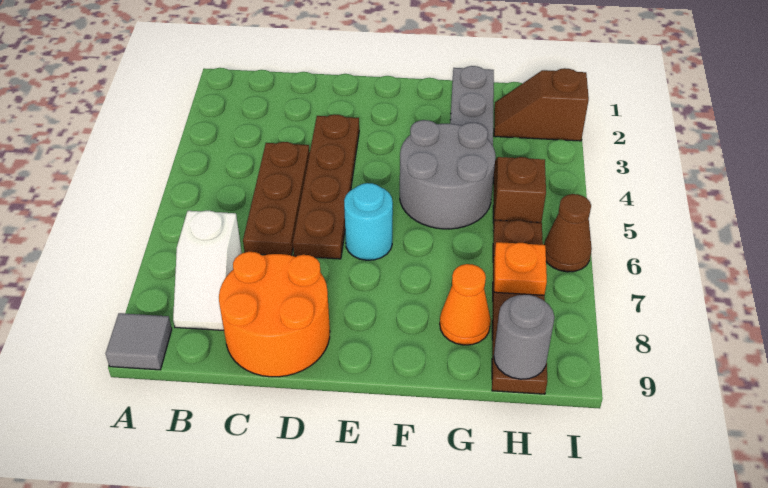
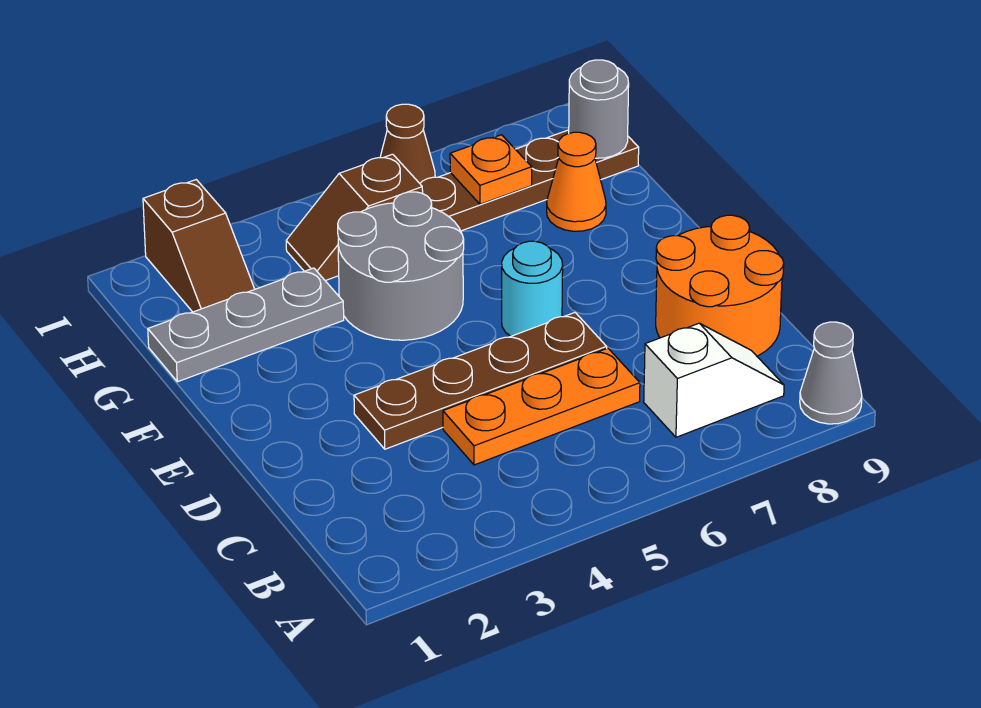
grey tile A9 level 1 -> grey cone A9 level 1
brown plate C4:C6 level 1 -> orange plate C4:C6 level 1

